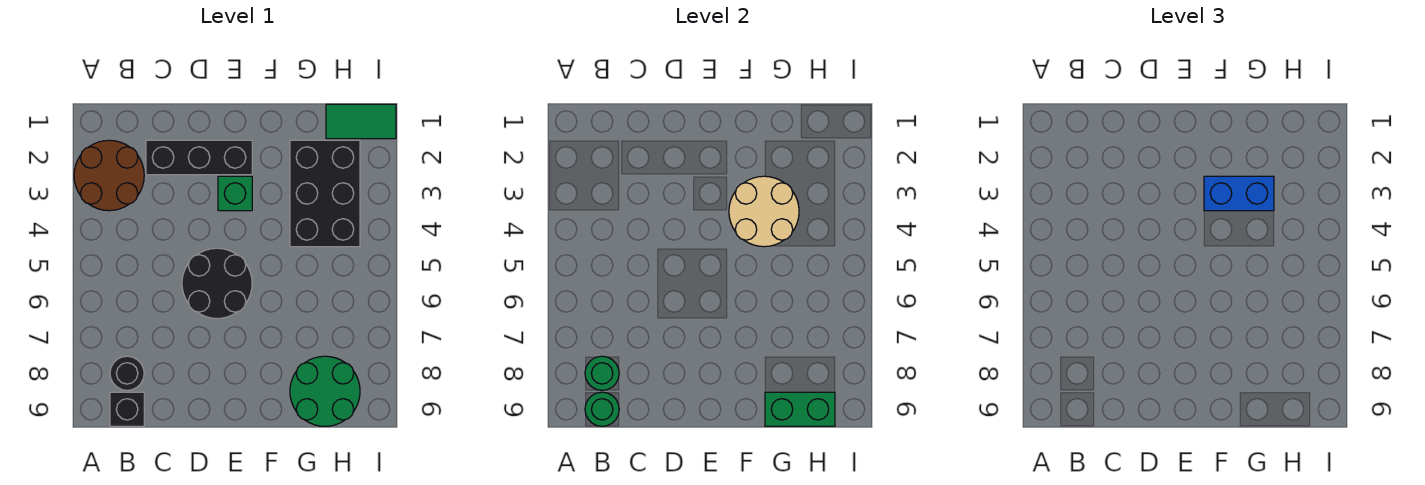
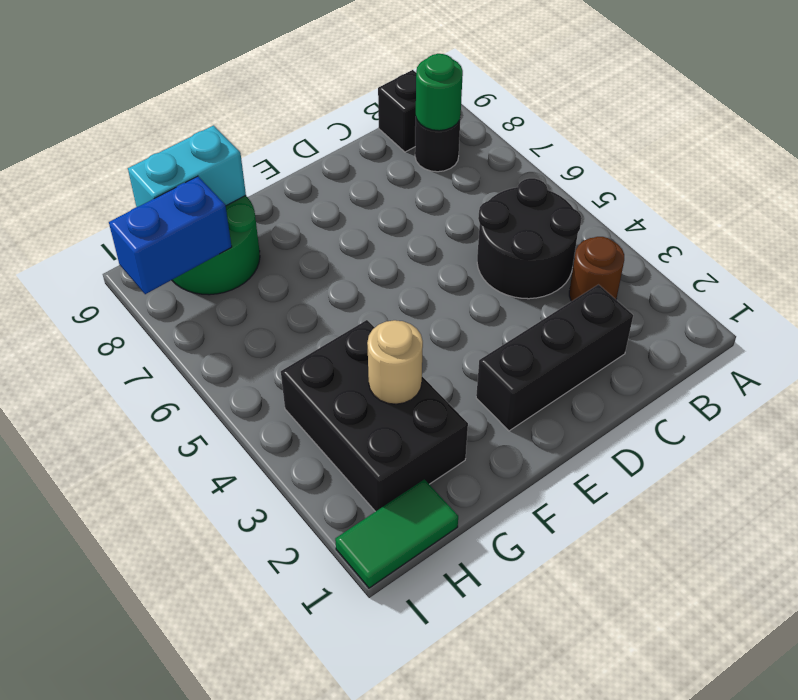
brown round brick A2:B3 level 1 -> brown round brick B3 level 1
green round brick B9 level 2 -> none
black round brick D5:E6 level 1 -> black round brick B4:C5 level 1
green brick E3 level 1 -> none
tan round brick F3:G4 level 2 -> tan round brick G3 level 2
blue brick F3:G3 level 3 -> blue brick H8:I8 level 2
green brick G9:H9 level 2 -> cyan brick G9:H9 level 2

